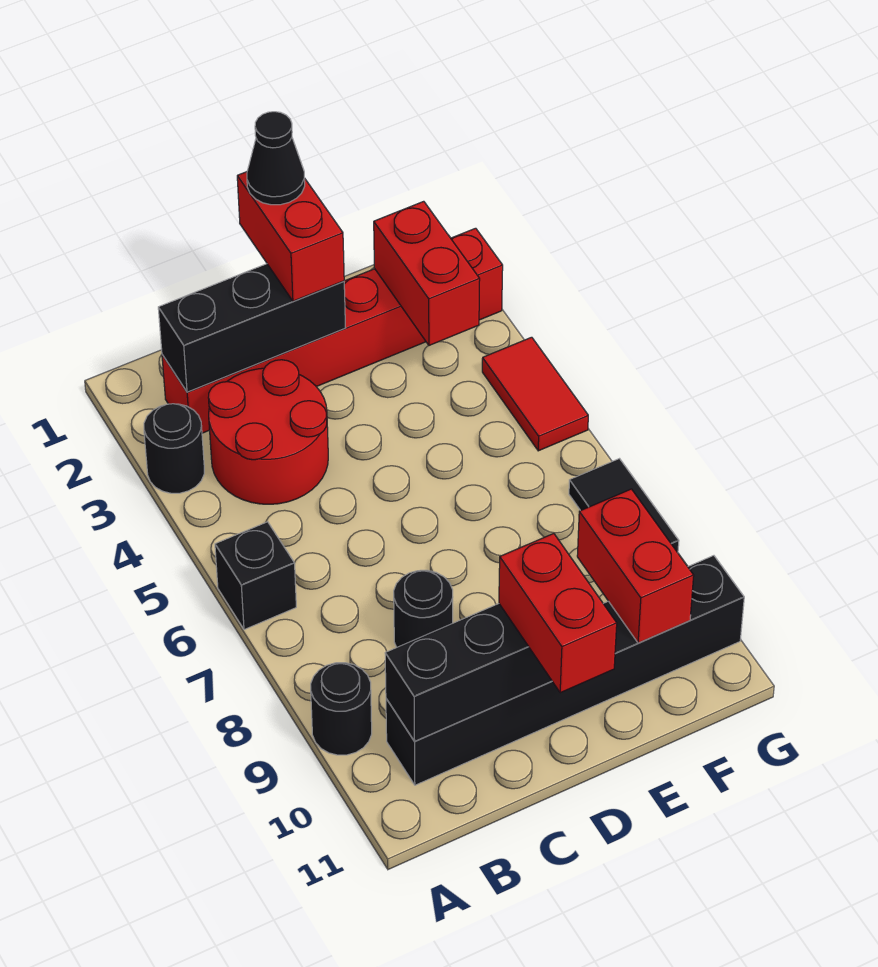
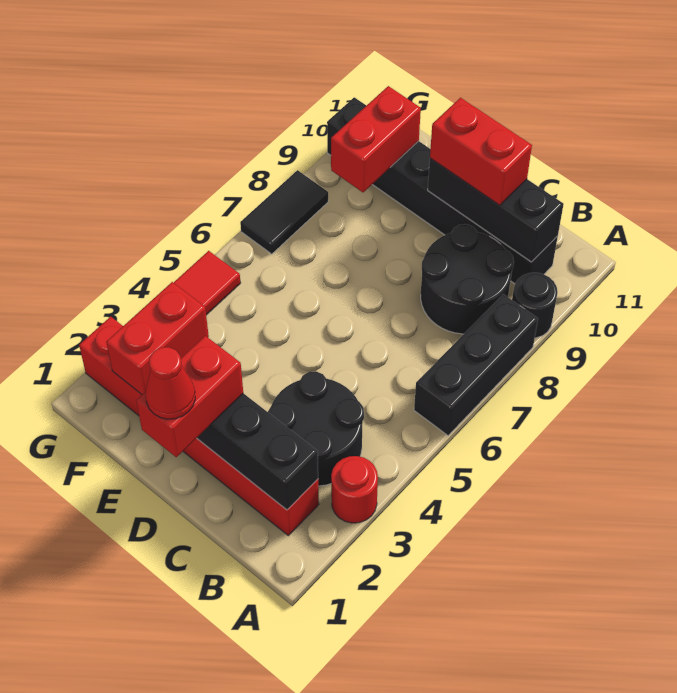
black round brick A3 level 1 -> red round brick A3 level 1
black brick A6 level 1 -> black brick A6:A8 level 1
red round brick B3:C4 level 1 -> black round brick B3:C4 level 1
black round brick C8 level 1 -> black round brick B8:C9 level 1
black cone D1 level 4 -> red cone D1 level 4
red brick D10:D11 level 3 -> red brick C10:D10 level 3

